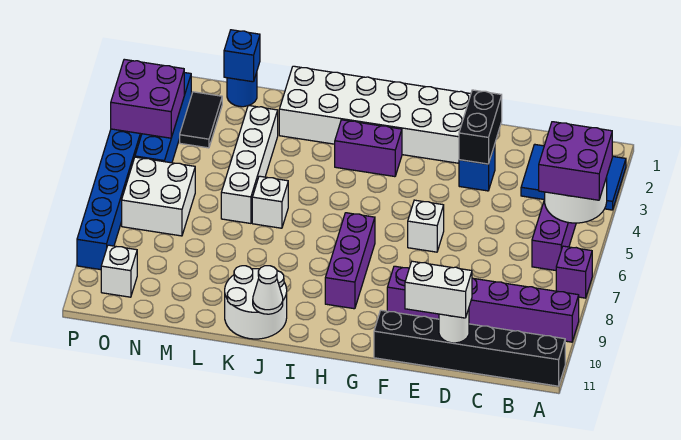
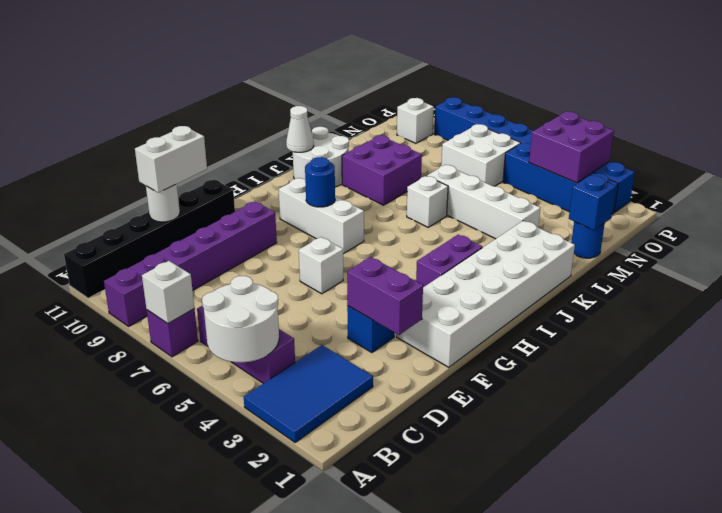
purple brick A4:B5 level 3 -> purple brick K8:L9 level 1
none -> white brick A7 level 2
black brick E2:E3 level 2 -> purple brick E2:E3 level 2
purple brick H7:H9 level 1 -> white brick H7:H9 level 1
none -> blue round brick H8 level 2
black tile N2:N3 level 1 -> none

